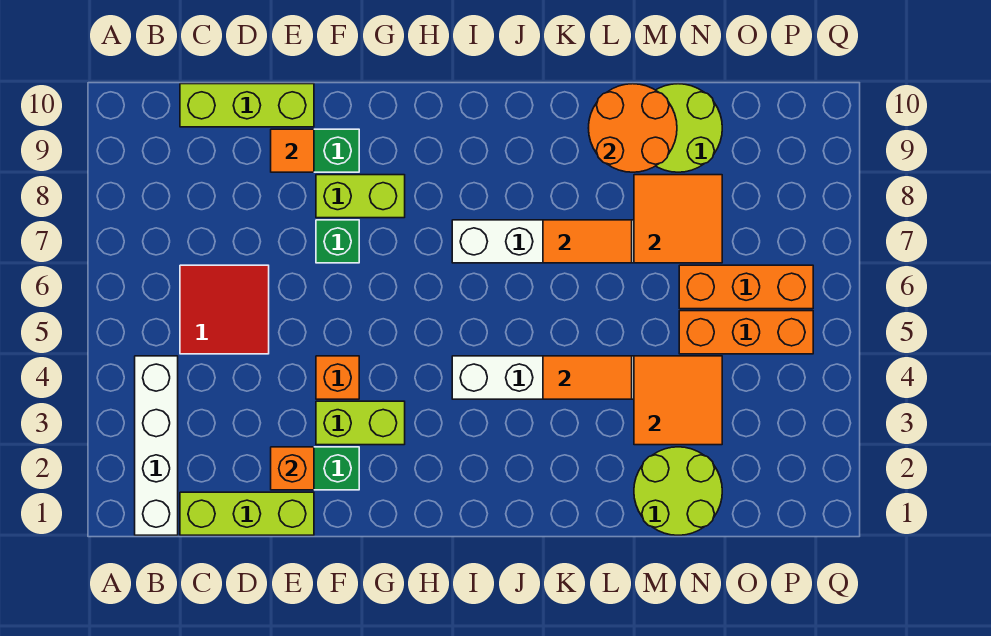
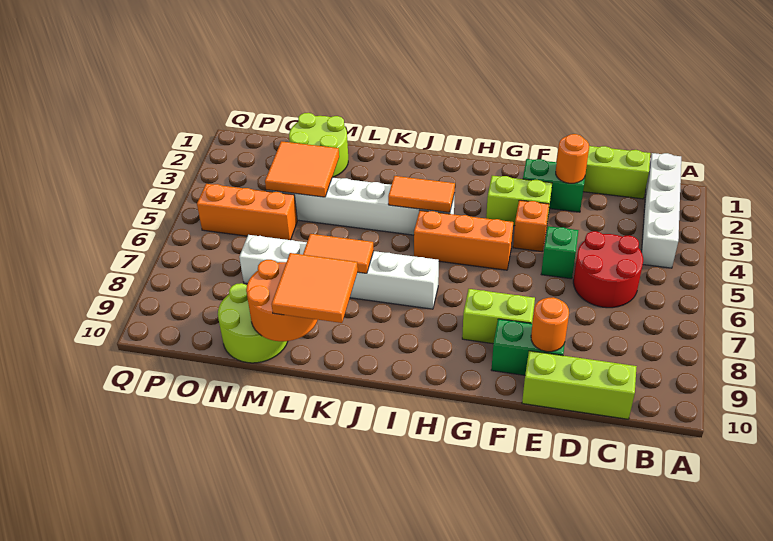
red tile C5:D6 level 1 -> red round brick C5:D6 level 1
orange brick E2 level 2 -> orange round brick E2 level 2
orange tile E9 level 2 -> orange round brick E9 level 2
green brick F7 level 1 -> green brick E5 level 1
orange tile K4:L4 level 2 -> orange tile I4:J4 level 2
orange tile M7:N8 level 2 -> orange tile K9:L10 level 3
orange brick N6:P6 level 1 -> orange brick G5:I5 level 1

